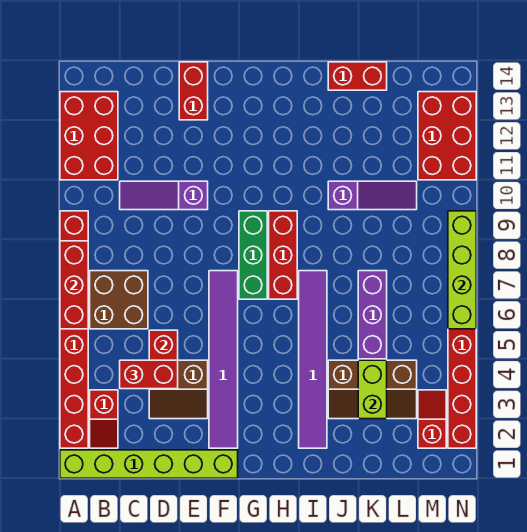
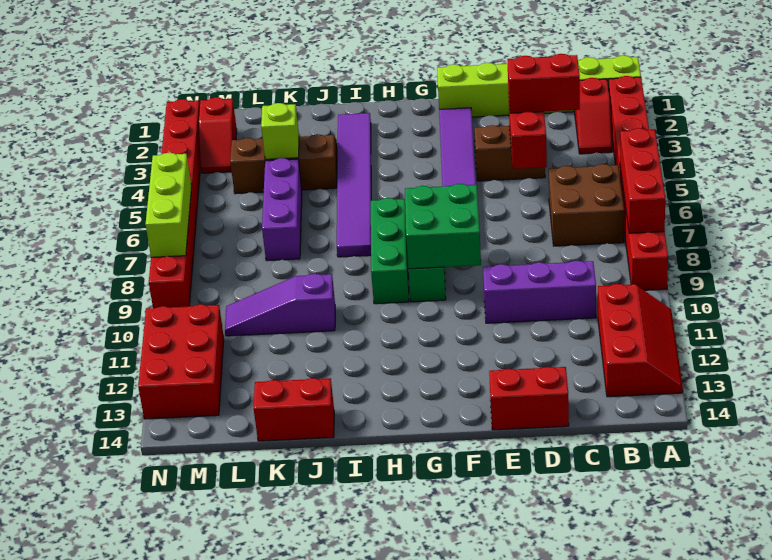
red brick A11:B13 level 1 -> red slope A11:B13 level 1 top B
red slope B2:B3 level 1 top 3 -> red slope B2:B3 level 1 top 2
purple slope C10:E10 level 1 top E -> purple brick C10:E10 level 1
red brick E13:E14 level 1 -> red brick D14:E14 level 1
none -> green brick F8:G9 level 2
red brick H7:H9 level 1 -> green brick H7:H9 level 1
lime brick K3:K4 level 2 -> lime brick K4 level 2
lime brick N6:N9 level 2 -> lime brick N6:N8 level 2

